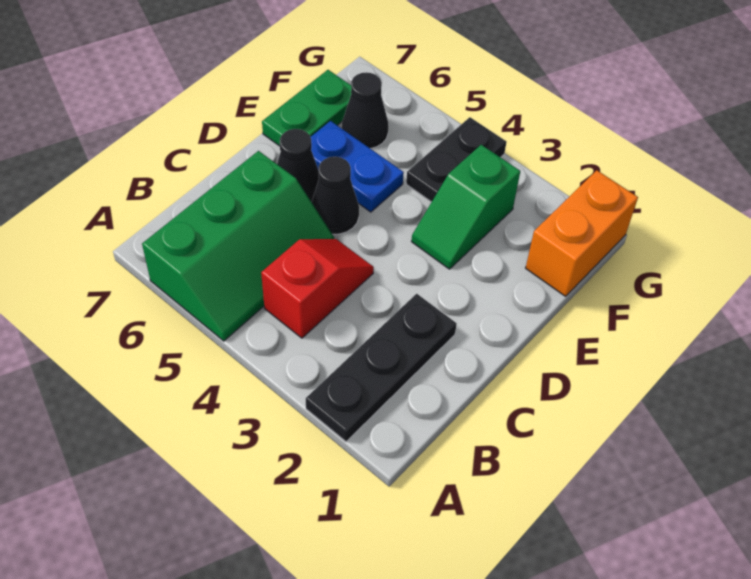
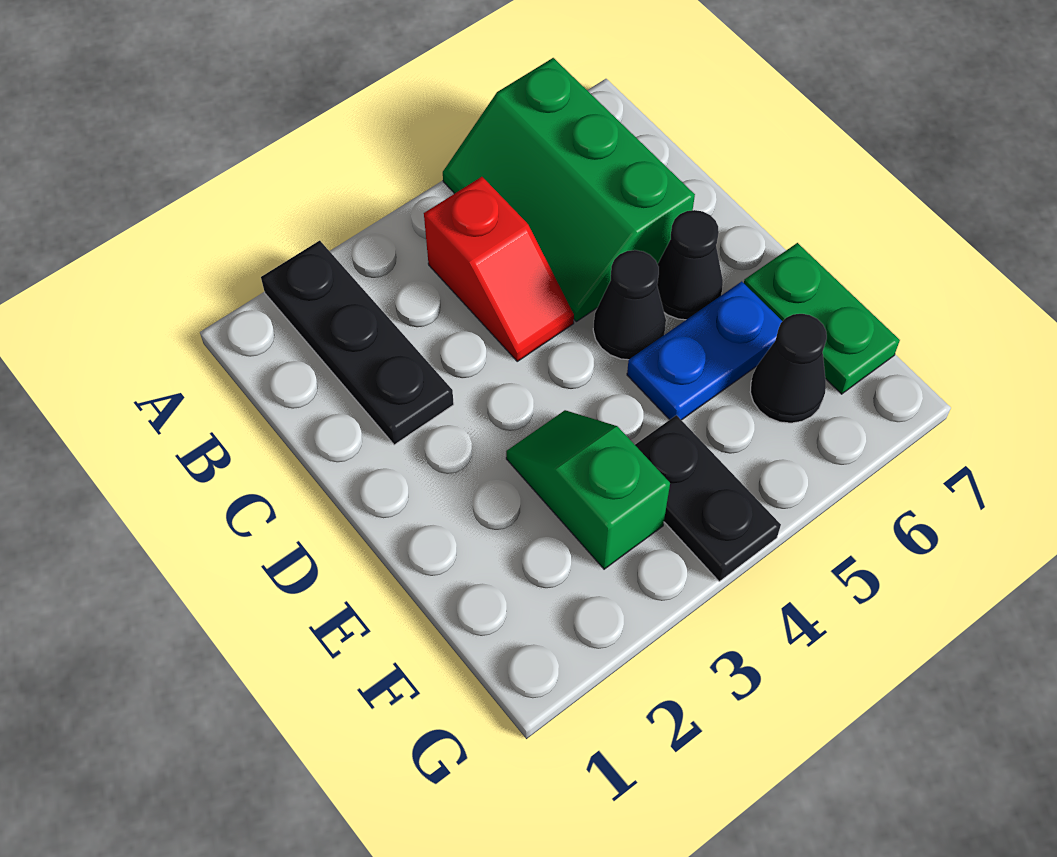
orange brick F1:G1 level 1 -> none

